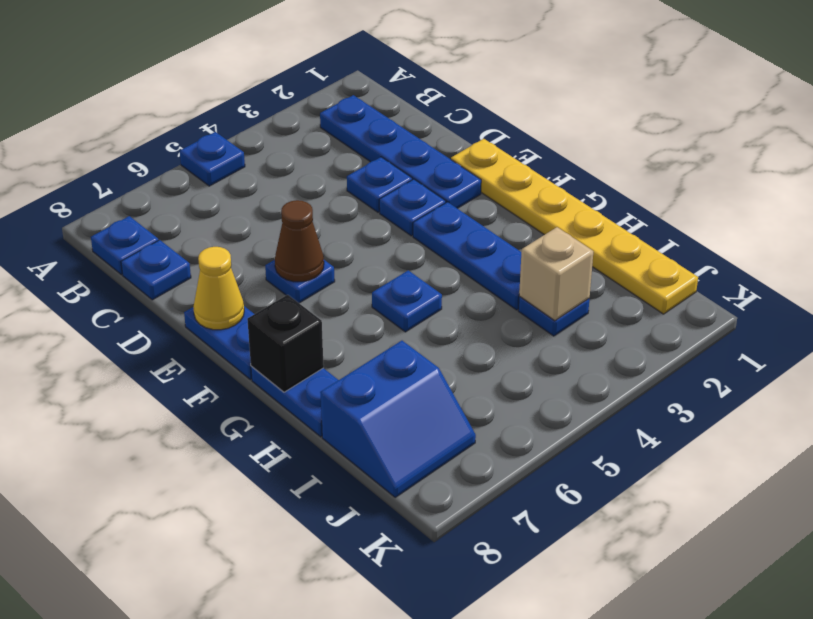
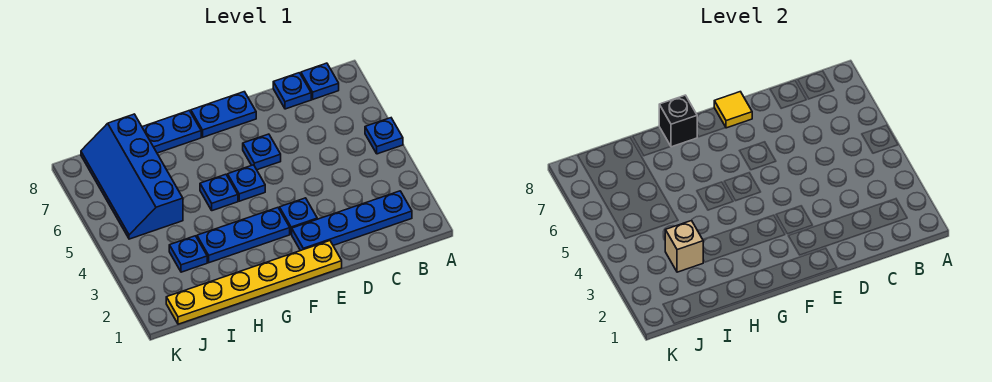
blue plate D3 level 1 -> blue plate F5 level 1
brown cone E6 level 2 -> none
yellow cone E8 level 2 -> yellow tile E8 level 2
blue slope I7:J8 level 1 top I -> blue slope I5:J8 level 1 top I

